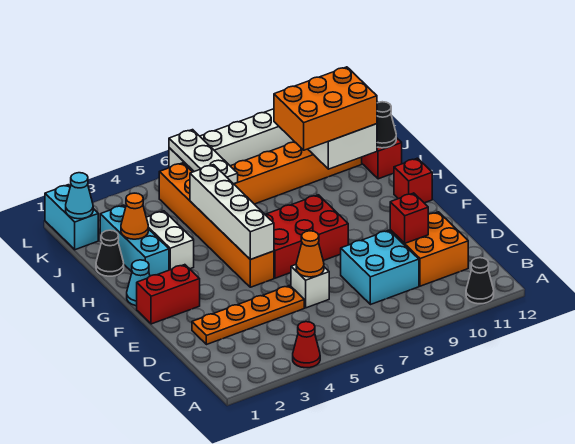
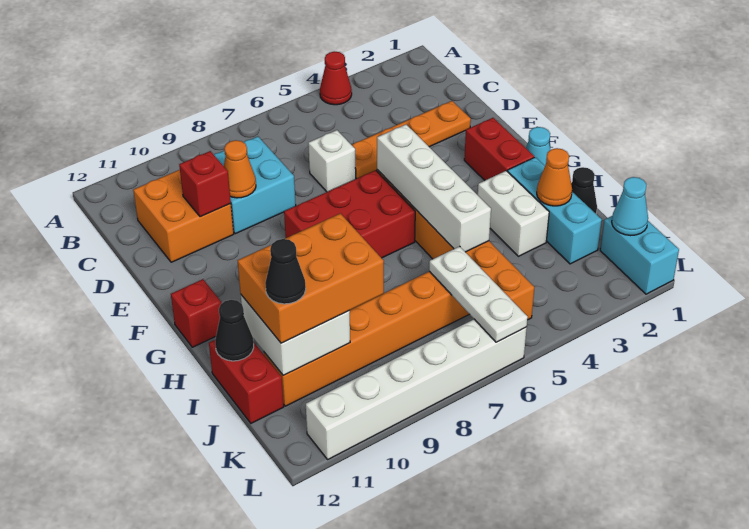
black cone A11 level 1 -> black cone J11 level 4
orange cone D6 level 2 -> orange cone D9 level 2
red brick F1:F2 level 1 -> red brick F2:G2 level 1

